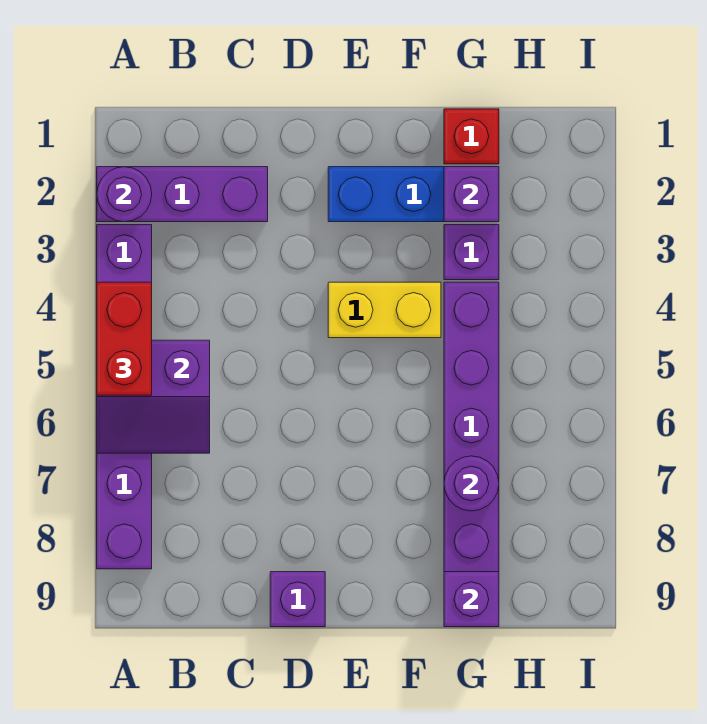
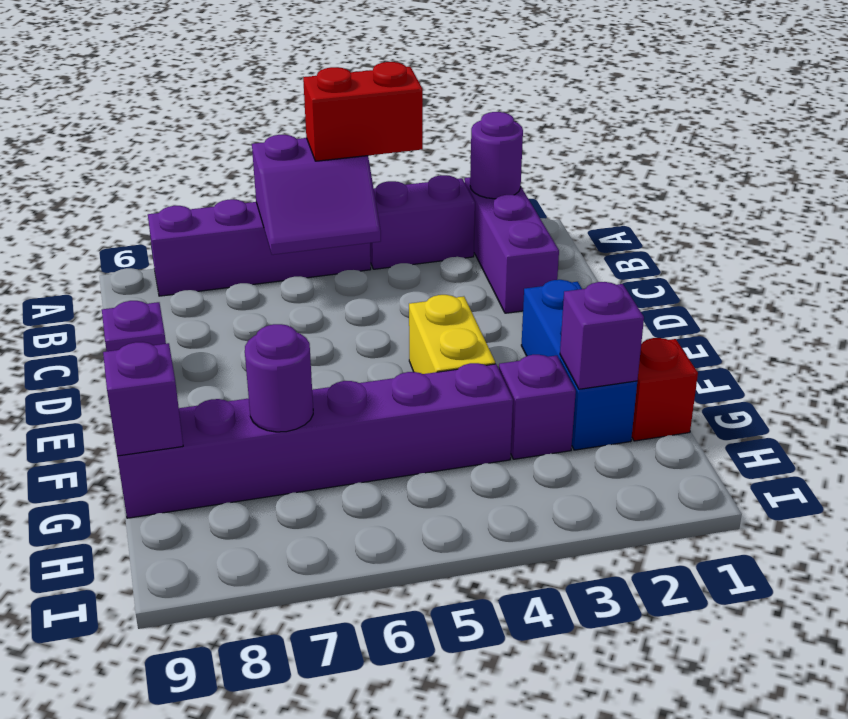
purple slope A5:B6 level 2 top 5 -> purple slope A5:B6 level 2 top A

